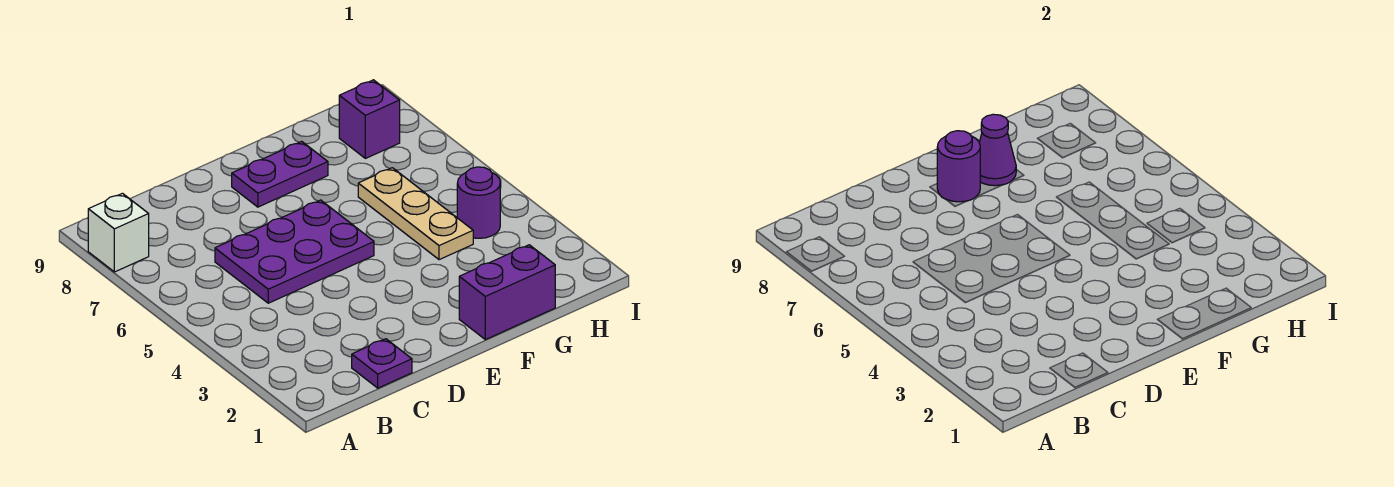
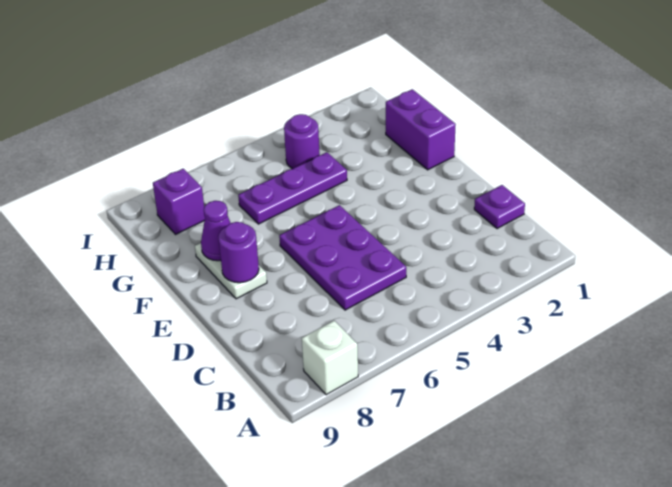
purple plate E8:F8 level 1 -> white plate E8:F8 level 1
tan plate G4:G6 level 1 -> purple plate G4:G6 level 1

